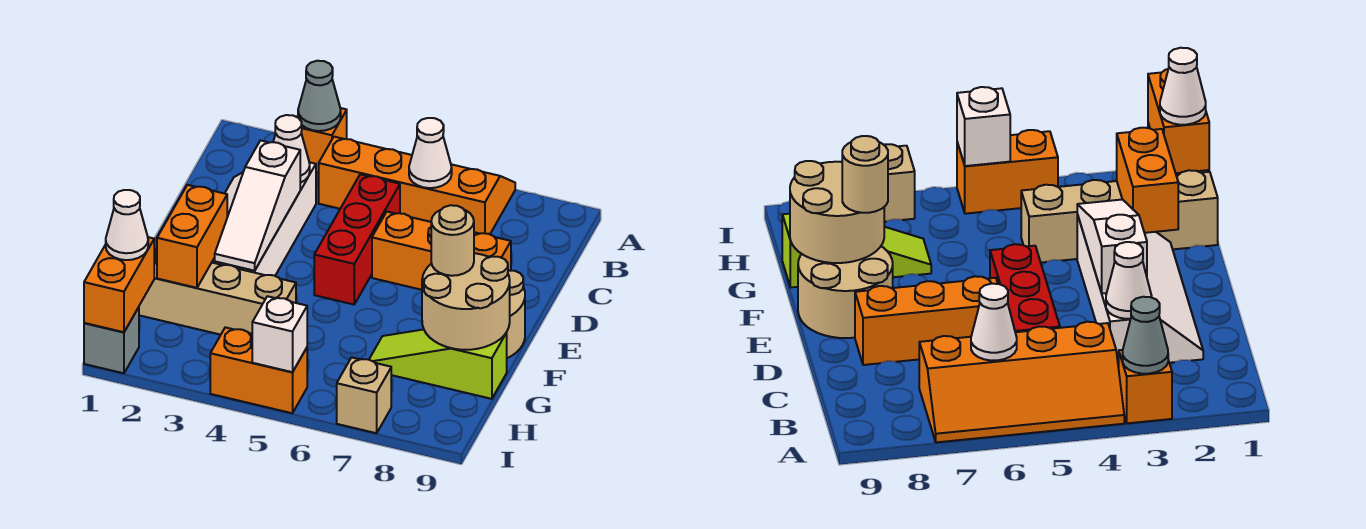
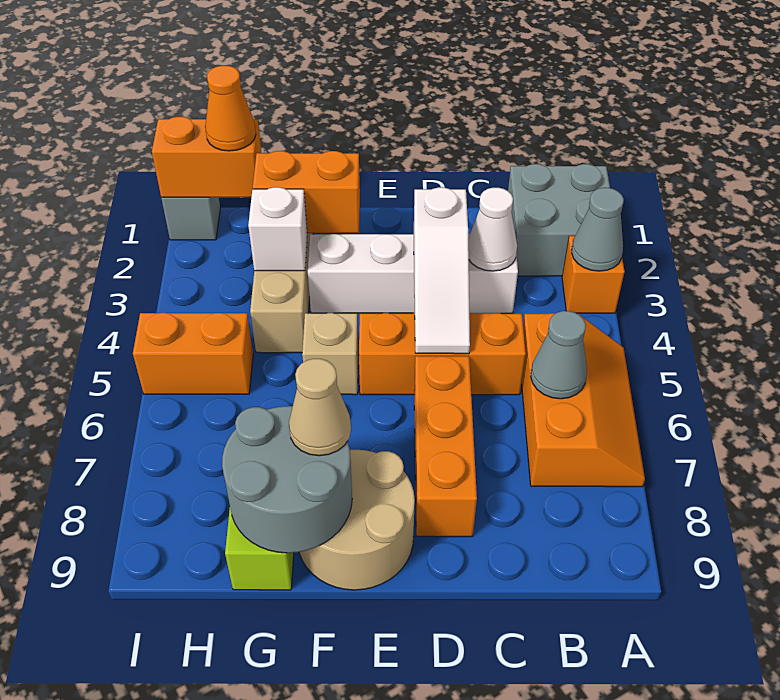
none -> grey brick A1:B2 level 1
orange slope A4:B7 level 1 top B -> orange slope A5:B7 level 1 top B
white cone B6 level 2 -> grey cone B6 level 2
red brick C5:E5 level 1 -> orange brick C5:E5 level 1
white slope D3:F3 level 2 top D -> white slope D3:D5 level 2 top 3
tan round brick F8:G9 level 2 -> grey round brick F8:G9 level 2
tan round brick F8 level 3 -> tan cone F8 level 3
white cone H1 level 3 -> orange cone H1 level 3
orange brick I4:I5 level 1 -> orange brick H5:I5 level 1
white brick I5 level 2 -> white brick G3 level 2
tan brick I7 level 1 -> tan brick F5 level 1

